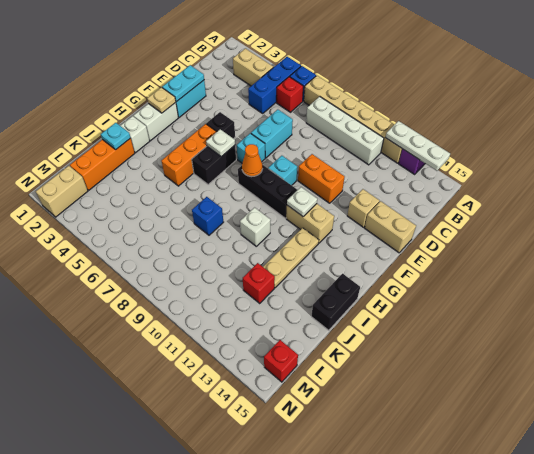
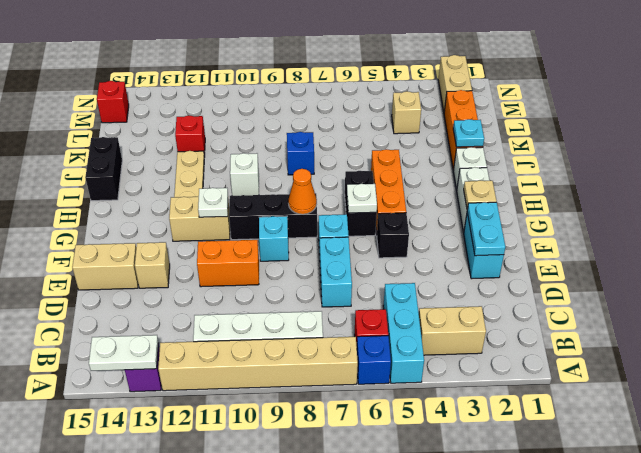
blue brick A5:C5 level 1 -> cyan brick A5:C5 level 1
white plate A12:A14 level 2 -> white plate A13:A14 level 2
none -> tan brick L4 level 1

